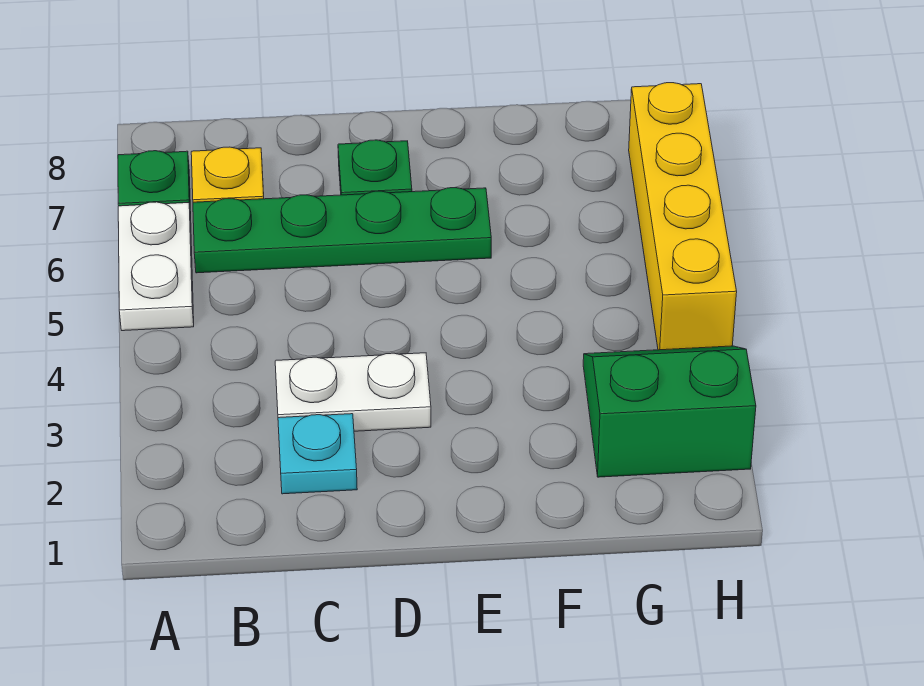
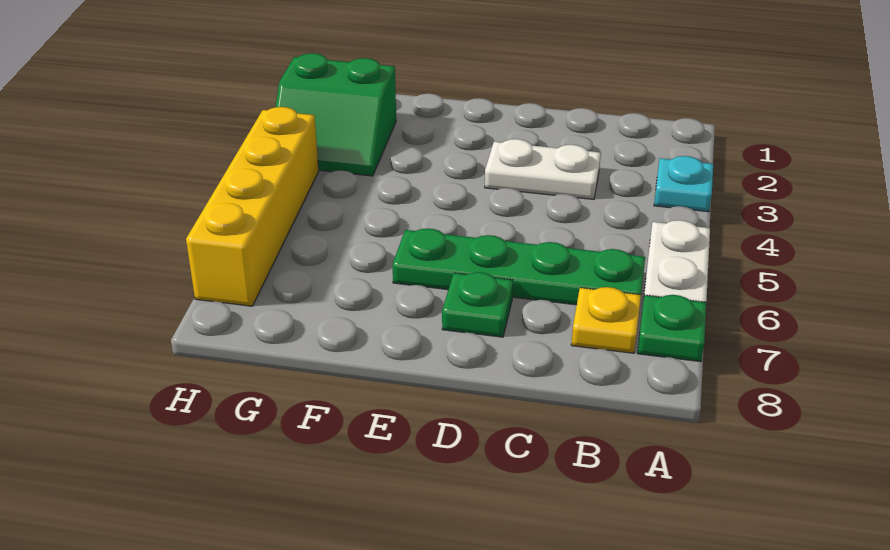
cyan plate C2 level 1 -> cyan plate A3 level 1

